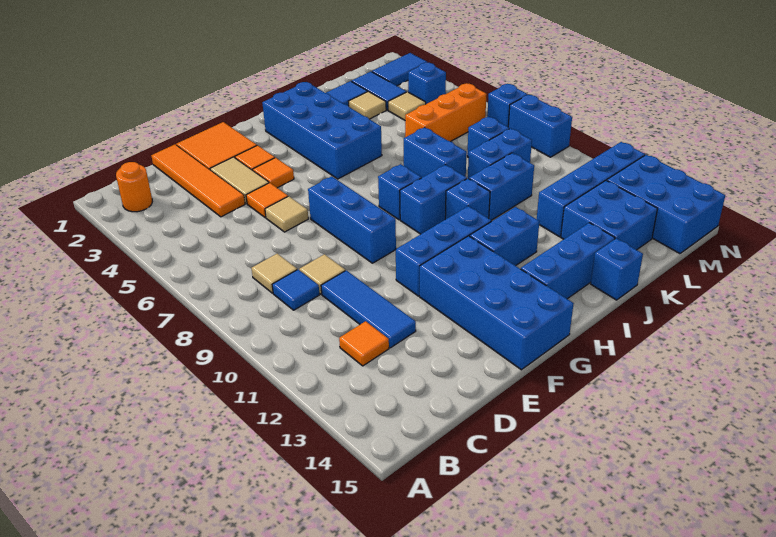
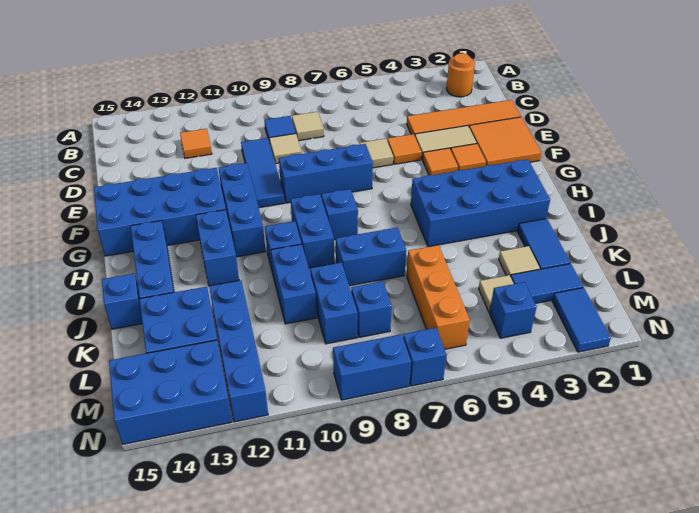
blue tile D10:D12 level 1 -> blue tile D10:F10 level 1

